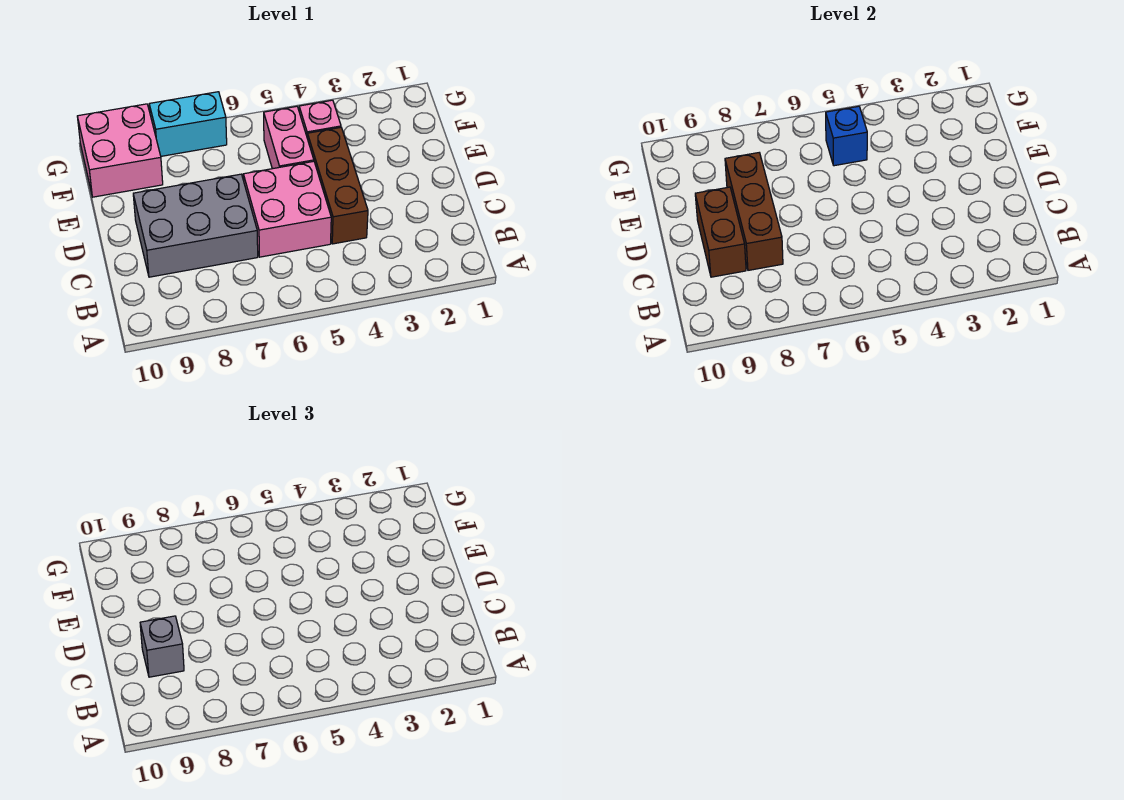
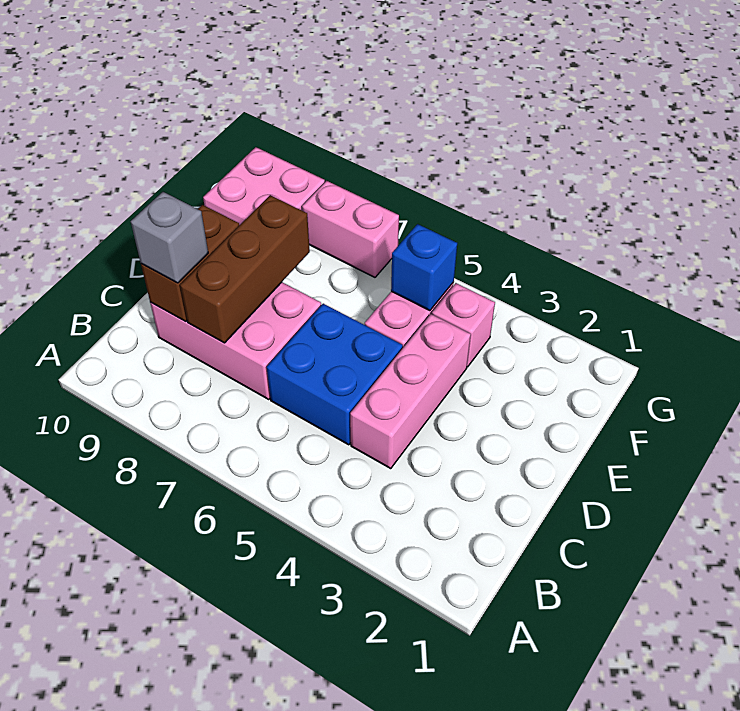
brown brick C4:E4 level 1 -> pink brick C4:E4 level 1
pink brick C5:D6 level 1 -> blue brick C5:D6 level 1
grey brick C7:D9 level 1 -> pink brick C7:D9 level 1
cyan brick G7:G8 level 1 -> pink brick G7:G8 level 1

